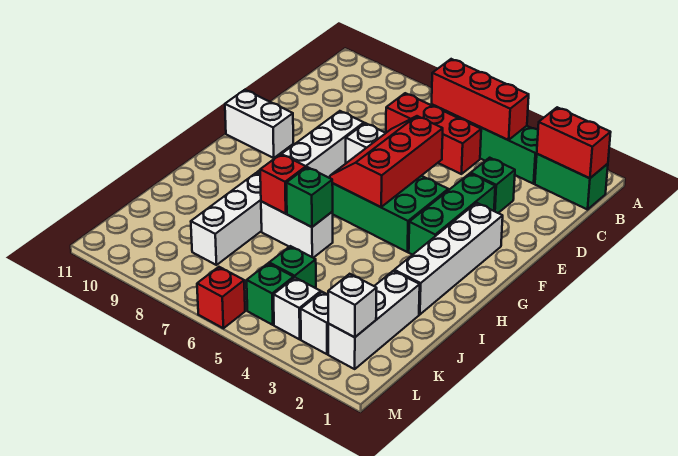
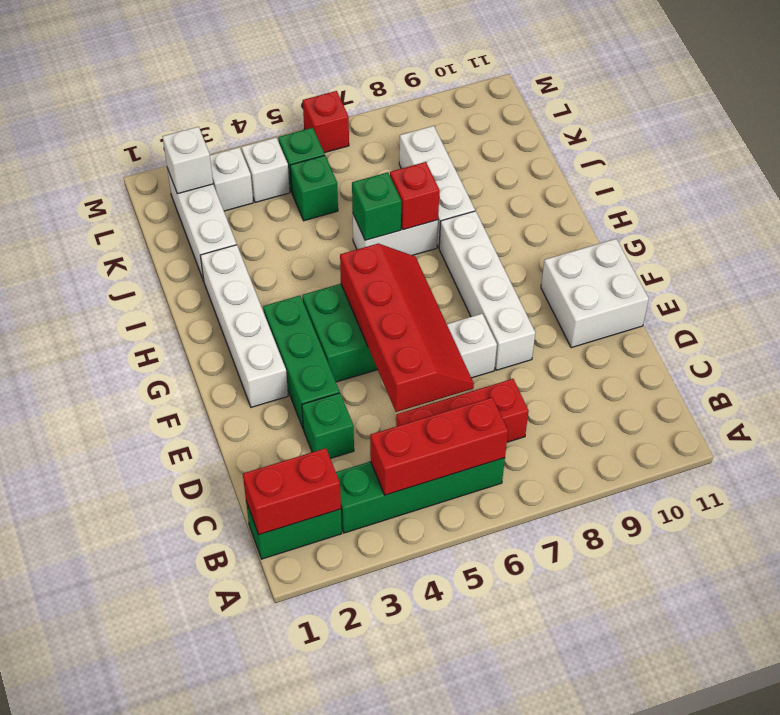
red slope E5:G6 level 2 top 5 -> red slope D5:G6 level 2 top 5
white brick F10:F11 level 1 -> white brick E10:F11 level 1

